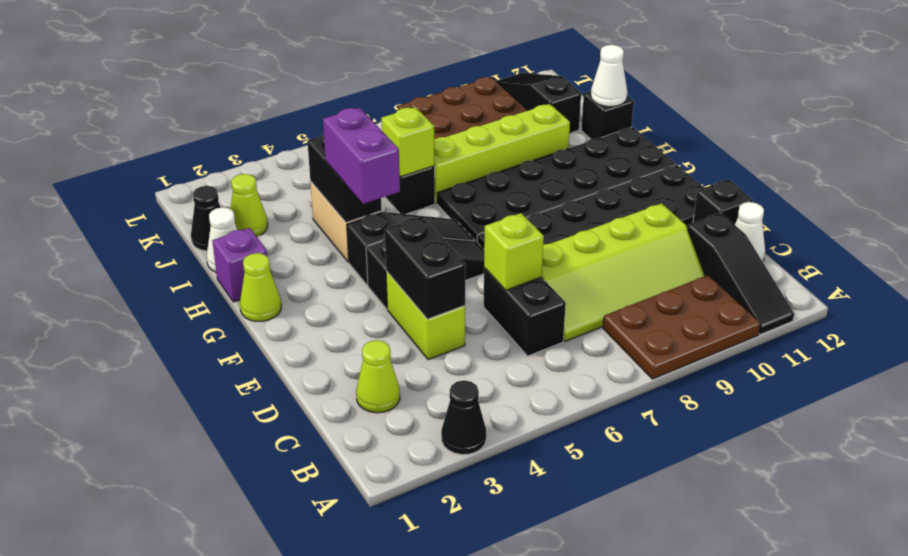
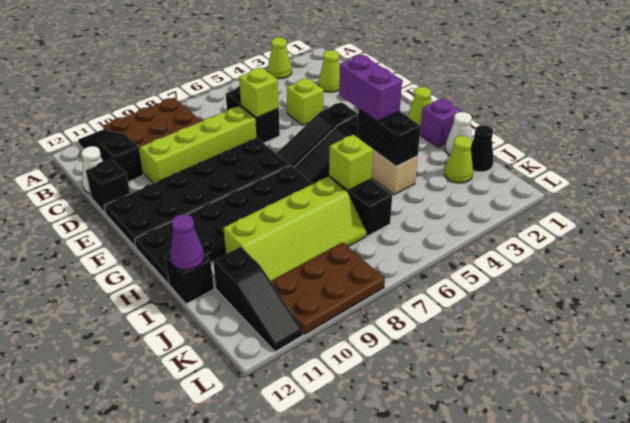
black cone A3 level 1 -> lime cone A3 level 1
lime brick D4:E4 level 1 -> lime brick D4 level 1
black brick D4:E4 level 2 -> none
white cone I12 level 2 -> purple cone I12 level 2

